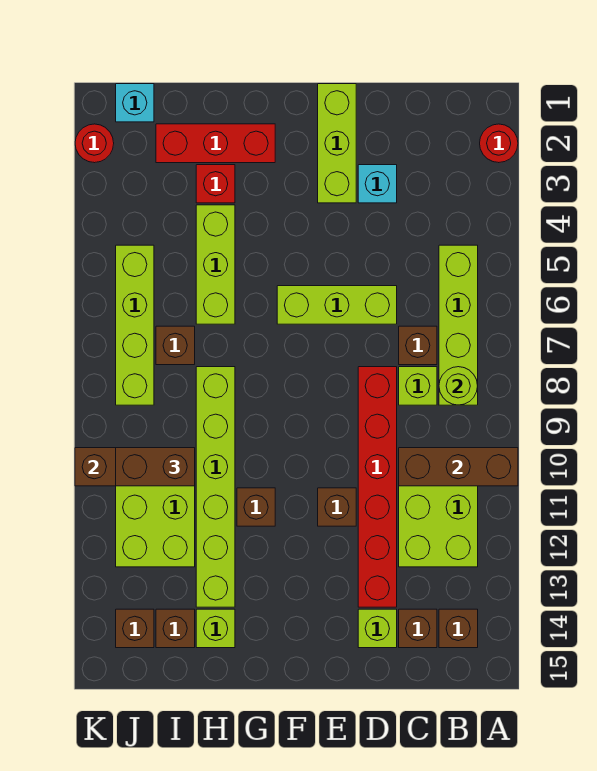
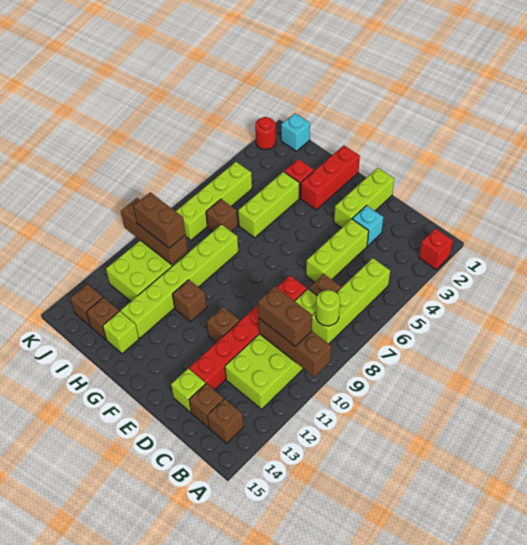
red round brick A2 level 1 -> red brick A2 level 1
none -> brown brick B10:C10 level 3
lime brick D6:F6 level 1 -> lime brick D4:D6 level 1
red brick G2:I2 level 1 -> red brick G1:G3 level 1

